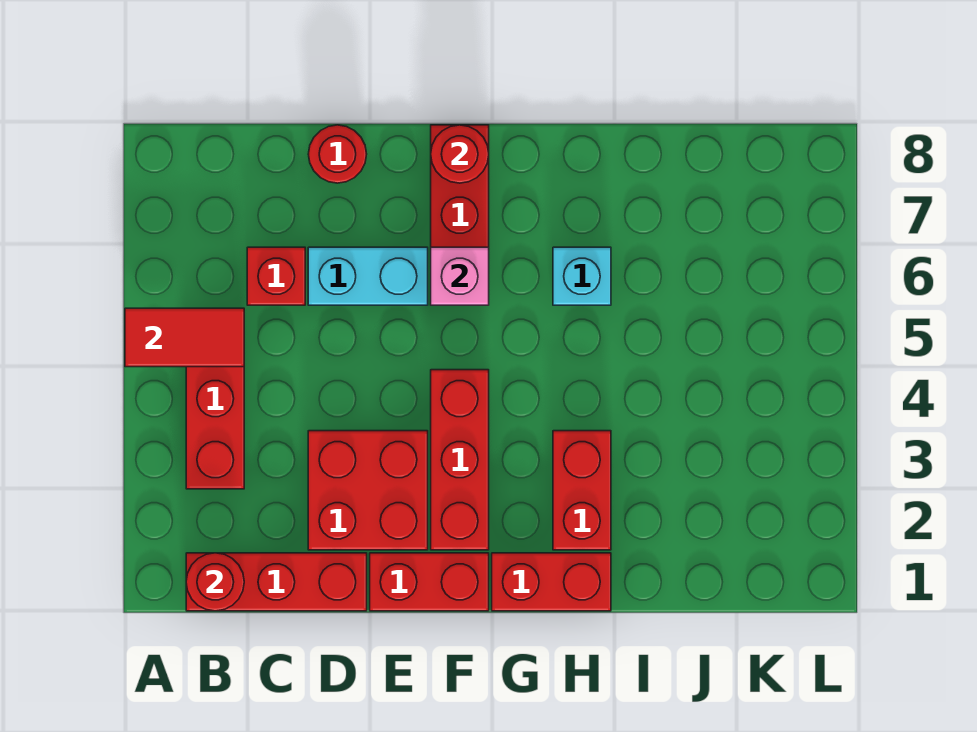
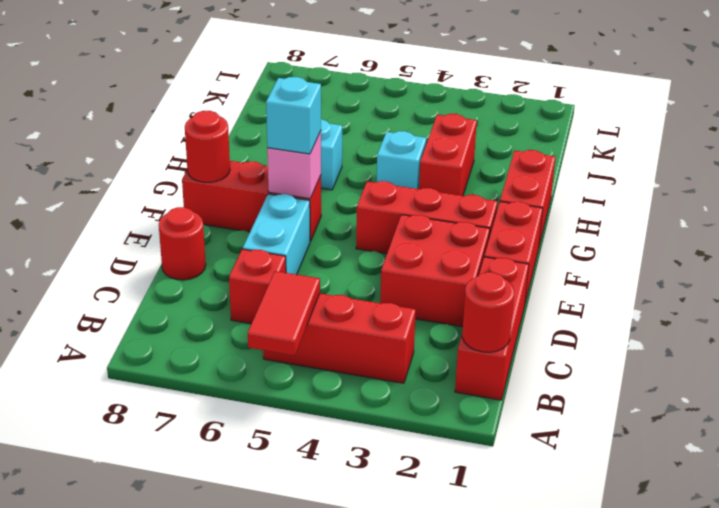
none -> cyan brick F6 level 3
red brick H2:H3 level 1 -> red brick H3:I3 level 1
none -> cyan brick H4 level 1

